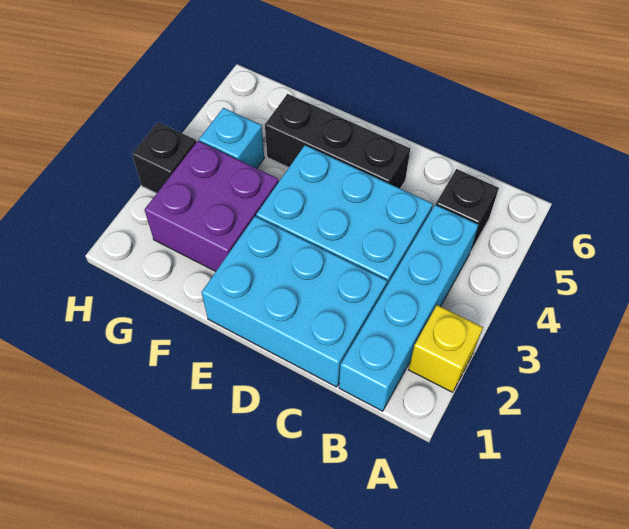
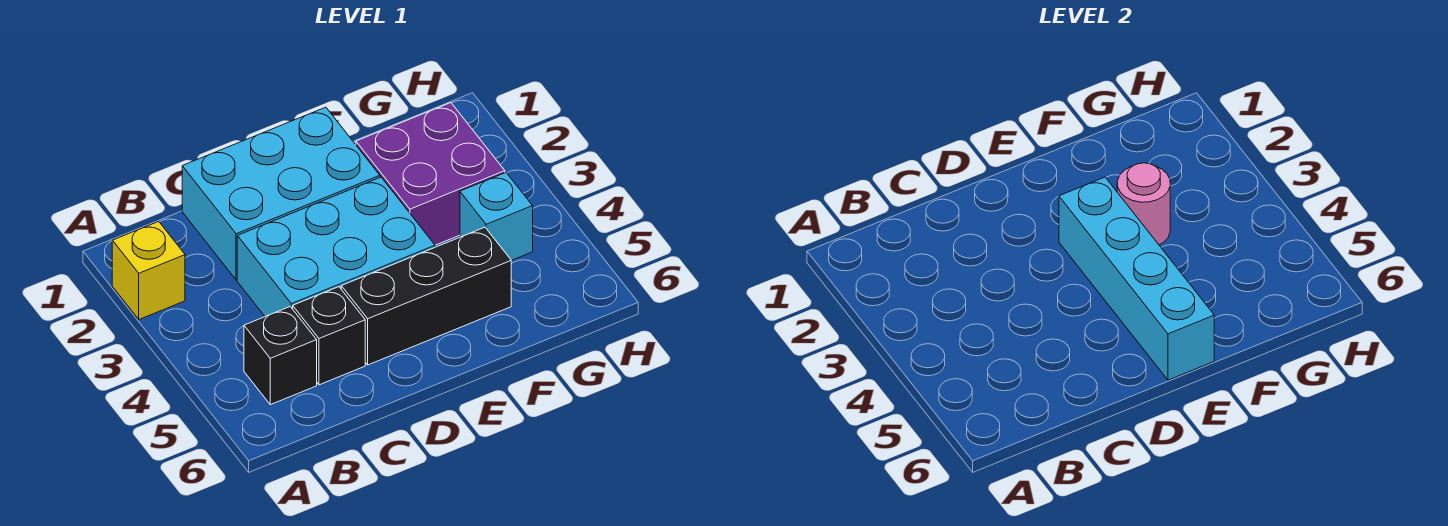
cyan brick B1:B4 level 1 -> cyan brick E3:E6 level 2
none -> pink round brick F3 level 2
black brick H3 level 1 -> black brick C5 level 1

